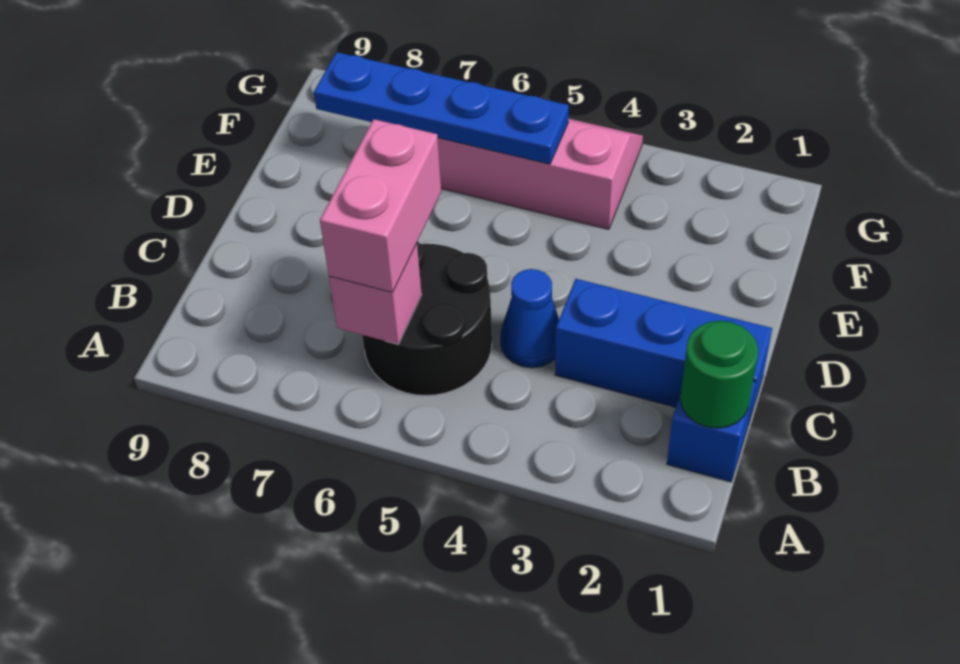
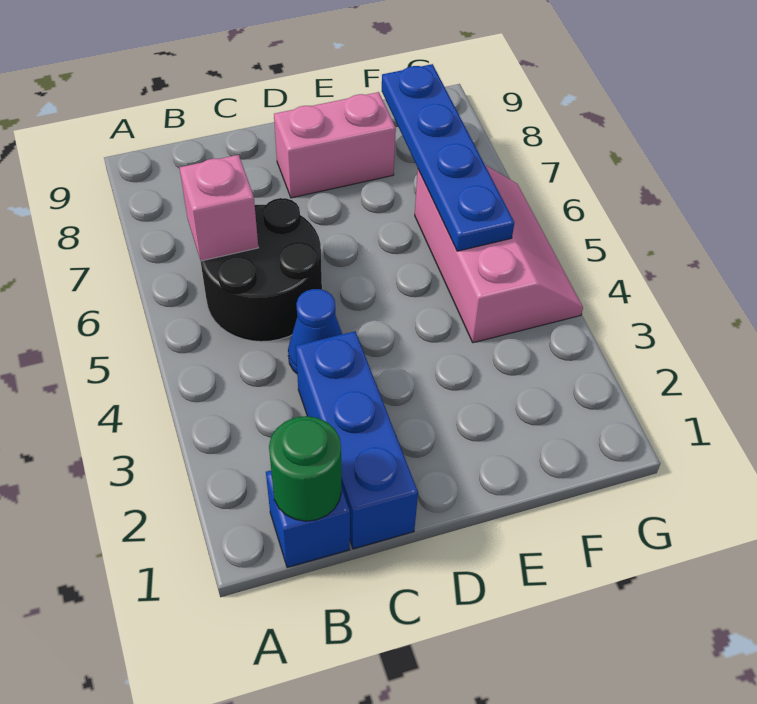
pink brick B6:C6 level 3 -> pink brick D8:E8 level 1

